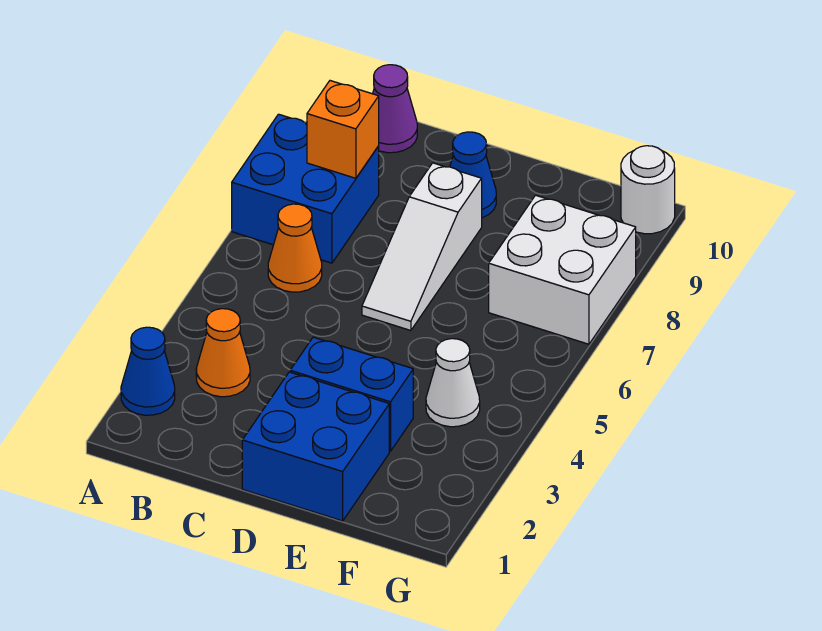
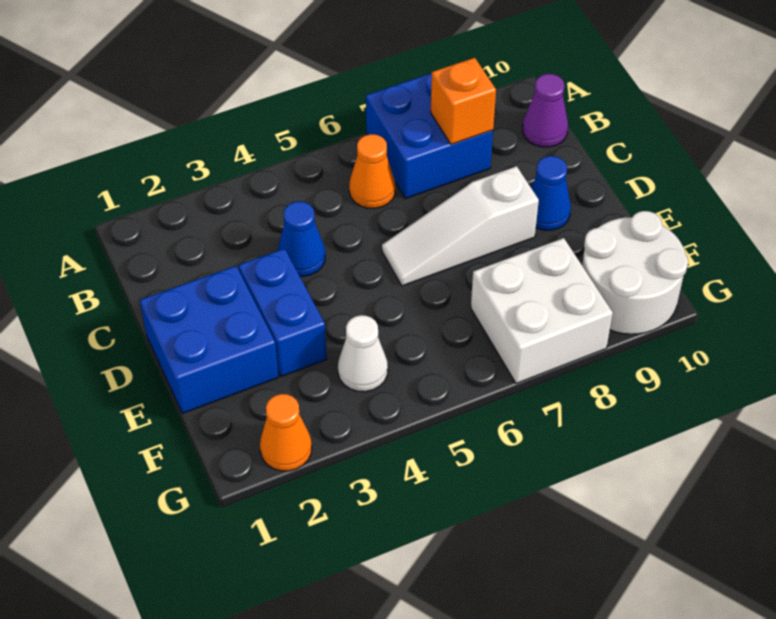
blue cone A2 level 1 -> blue cone C4 level 1
orange cone B3 level 1 -> orange cone G2 level 1
white round brick G10 level 1 -> white round brick F9:G10 level 1

